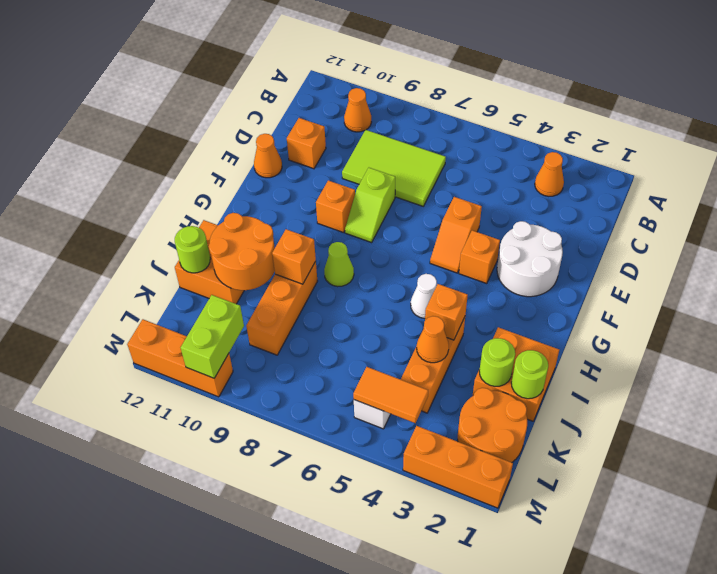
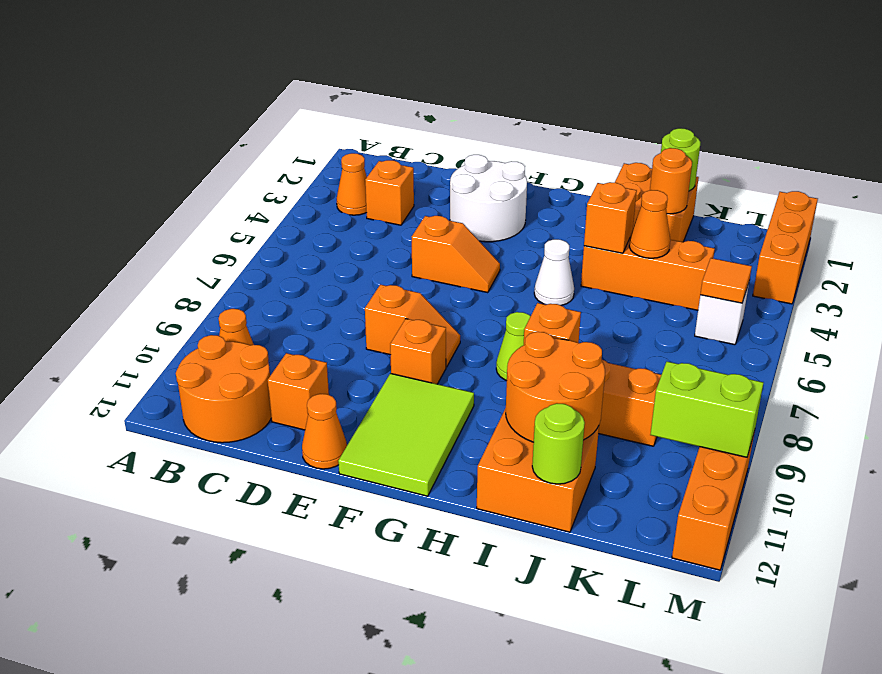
lime tile C7:D9 level 1 -> lime tile F10:G12 level 1
lime slope E8:F8 level 1 top E -> orange slope E8:F8 level 1 top E
orange brick F4 level 1 -> orange brick C3 level 1
lime round brick J2 level 2 -> orange round brick J2 level 2
orange round brick K1:L2 level 1 -> orange round brick B11:C12 level 1
orange tile L4:L5 level 2 -> orange tile L5 level 2

